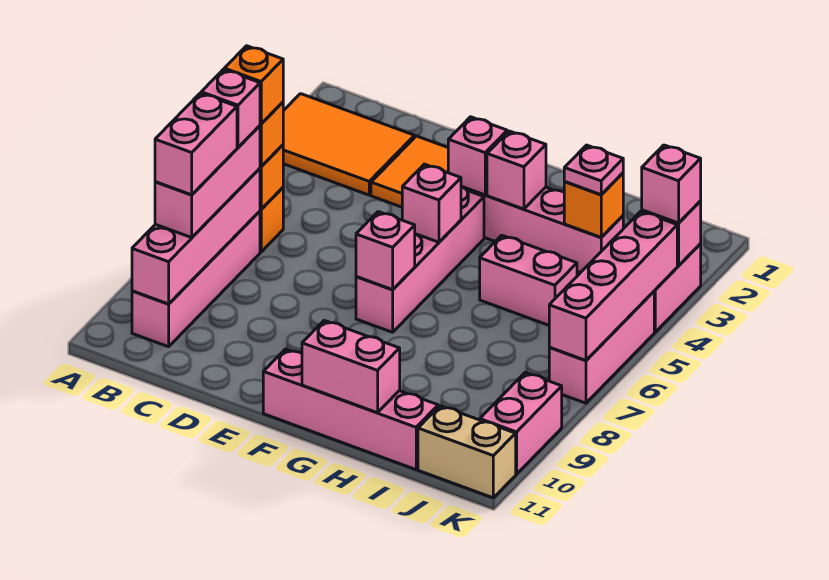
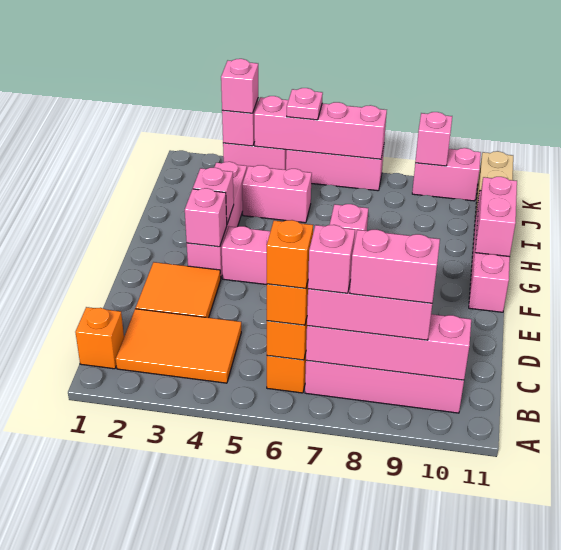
orange tile A2:C3 level 1 -> orange tile B2:C4 level 1
pink brick F5 level 2 -> pink brick K9 level 2
pink brick H5:I5 level 1 -> pink brick I4:I5 level 1
orange brick I3 level 2 -> orange brick B1 level 1
pink plate I3 level 3 -> pink plate K5 level 3

